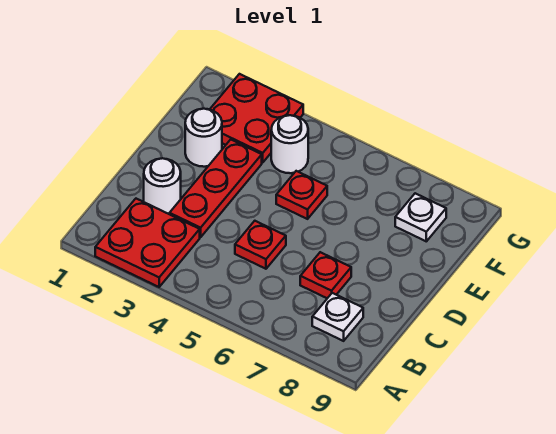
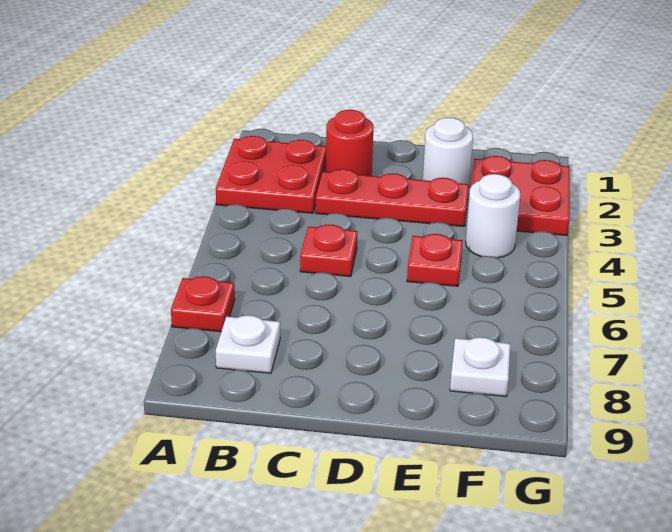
white round brick C2 level 1 -> red round brick C2 level 1
red plate C7 level 1 -> red plate A7 level 1

